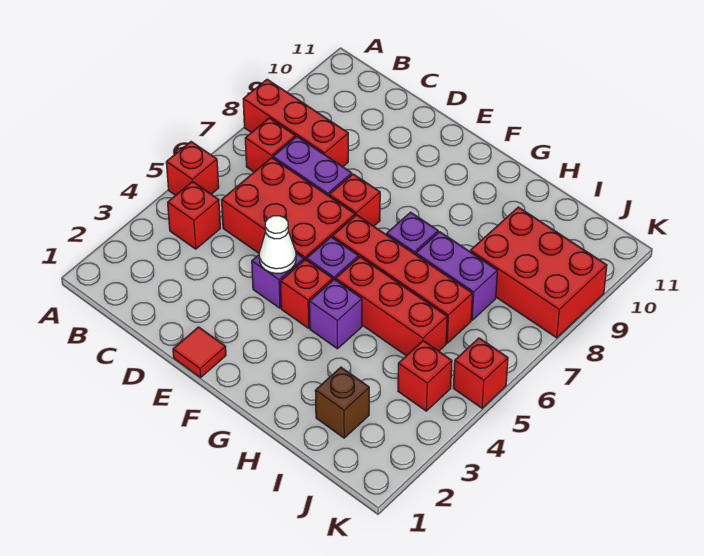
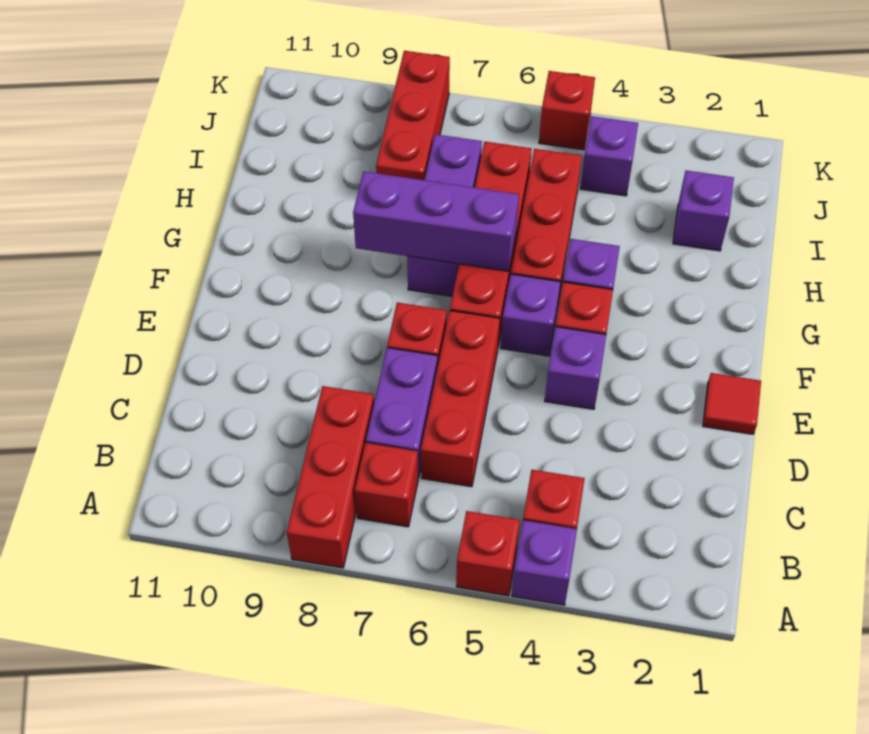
none -> purple brick A4 level 1
red brick C5:E6 level 1 -> red brick C6:E6 level 1
white cone E4 level 2 -> none
none -> purple brick G6:G8 level 2
brown brick I2 level 1 -> purple brick I2 level 1
red brick I8:K9 level 1 -> red brick I8:K8 level 1
red brick J4 level 1 -> purple brick J4 level 1

